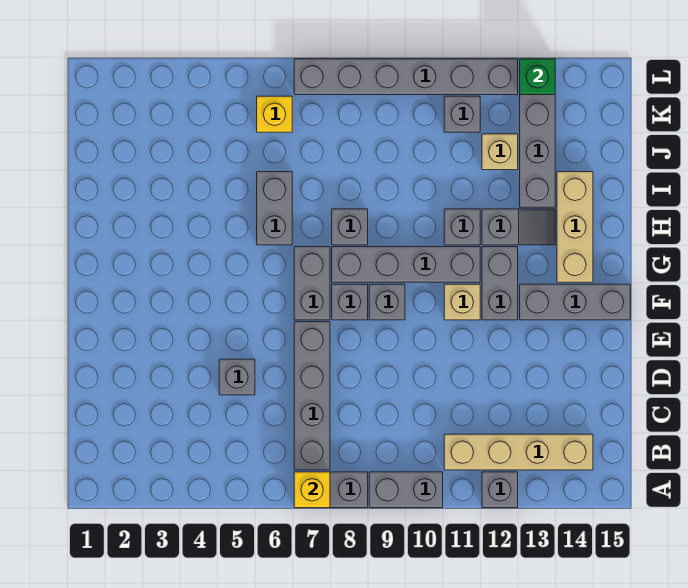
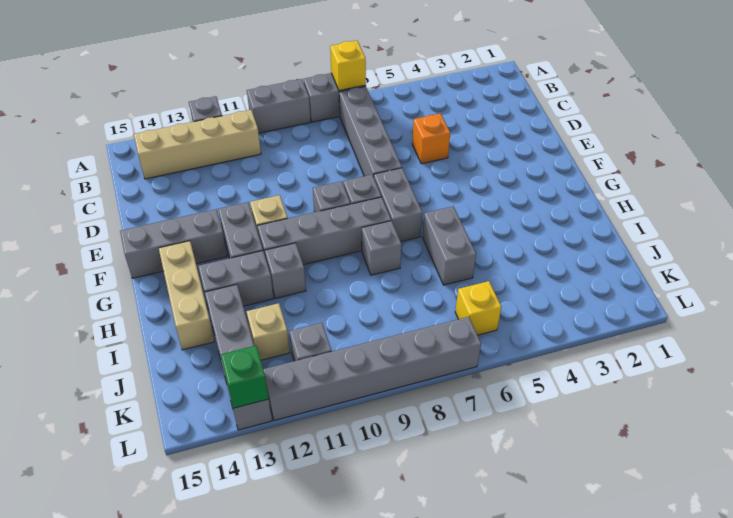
grey brick D5 level 1 -> orange brick D5 level 1
grey slope H12:H13 level 1 top 12 -> grey brick H12:H13 level 1

